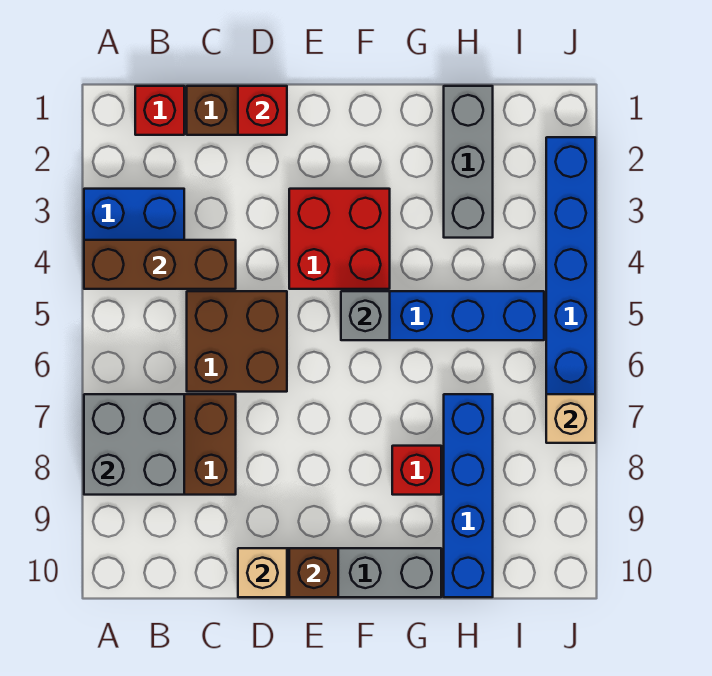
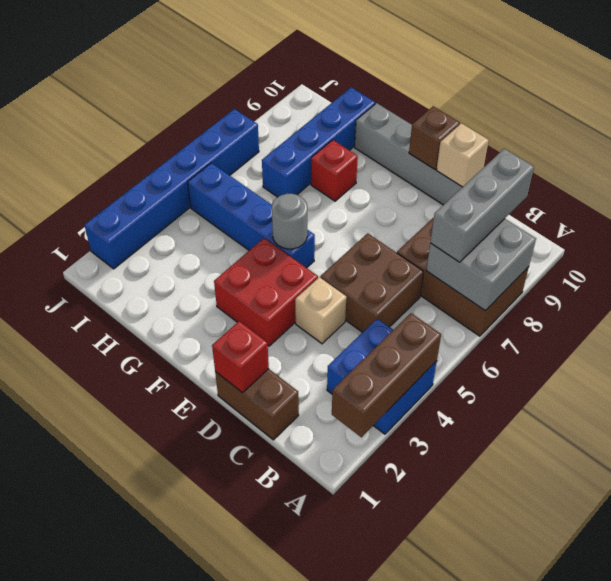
brown brick A4:C4 level 2 -> brown brick A2:A4 level 2
red brick B1 level 1 -> none
grey brick F5 level 2 -> grey round brick F5 level 2
grey brick H1:H3 level 1 -> grey brick B7:B9 level 3
tan brick J7 level 2 -> tan brick D4 level 1

